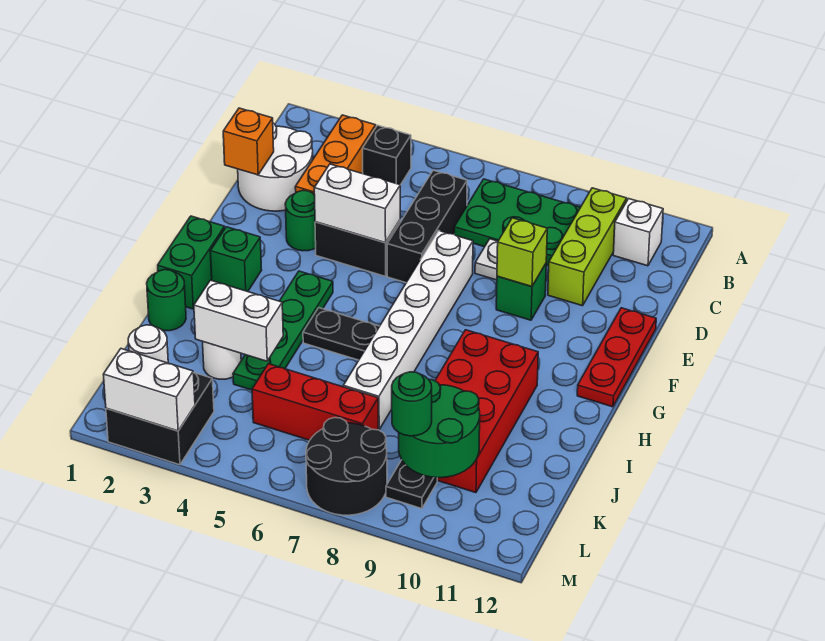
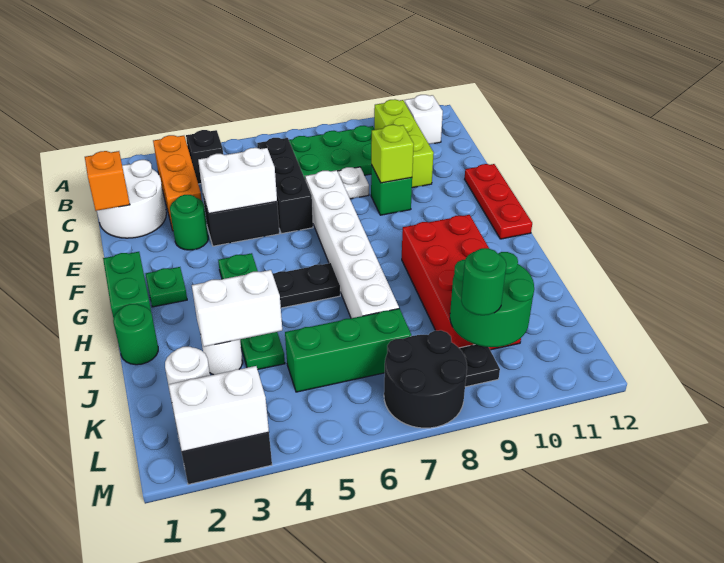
green brick G2 level 1 -> green plate G2 level 1
red brick K5:K7 level 1 -> green brick K5:K7 level 1

